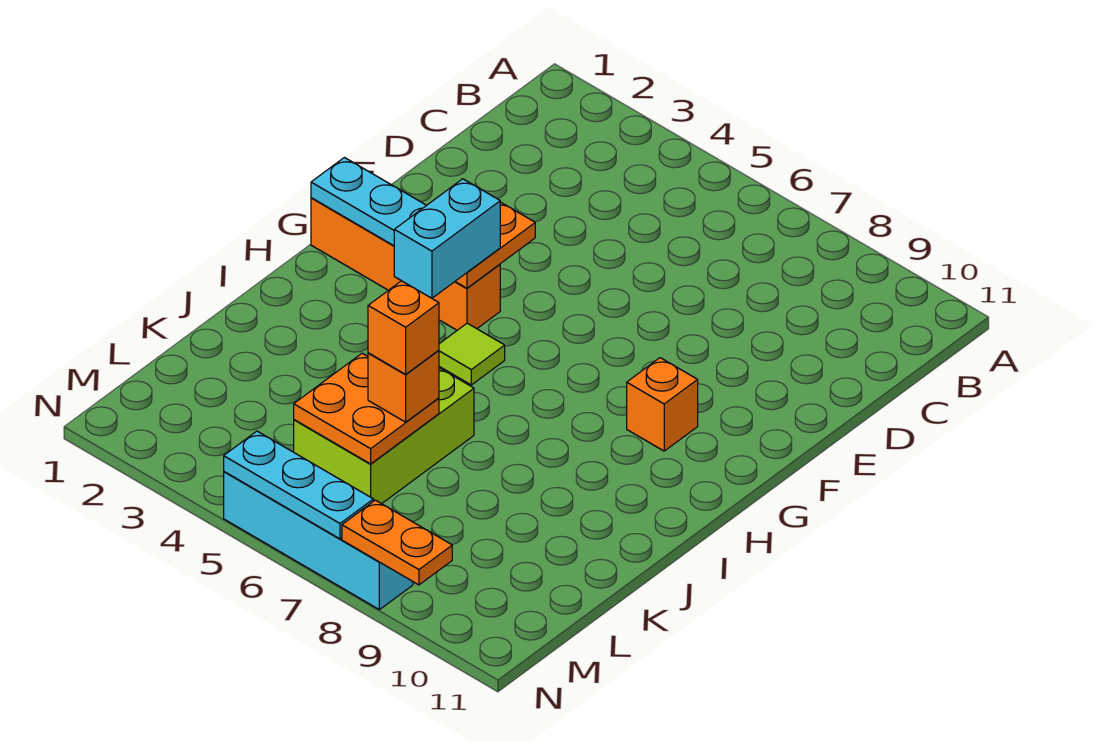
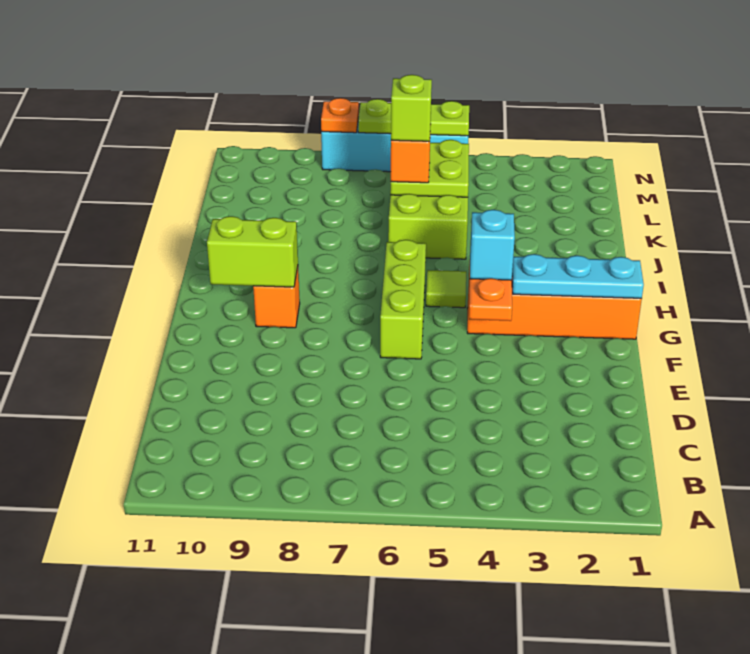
none -> lime brick F6:H6 level 1
cyan brick G4:H4 level 3 -> cyan brick G4 level 3
none -> lime brick G9:G10 level 2
orange plate K5:L6 level 2 -> lime plate K5:L6 level 2
orange brick K6 level 4 -> lime brick K6 level 4
cyan plate N5:N7 level 2 -> lime plate N5:N7 level 2
orange plate N8:N9 level 2 -> orange plate N8 level 2

